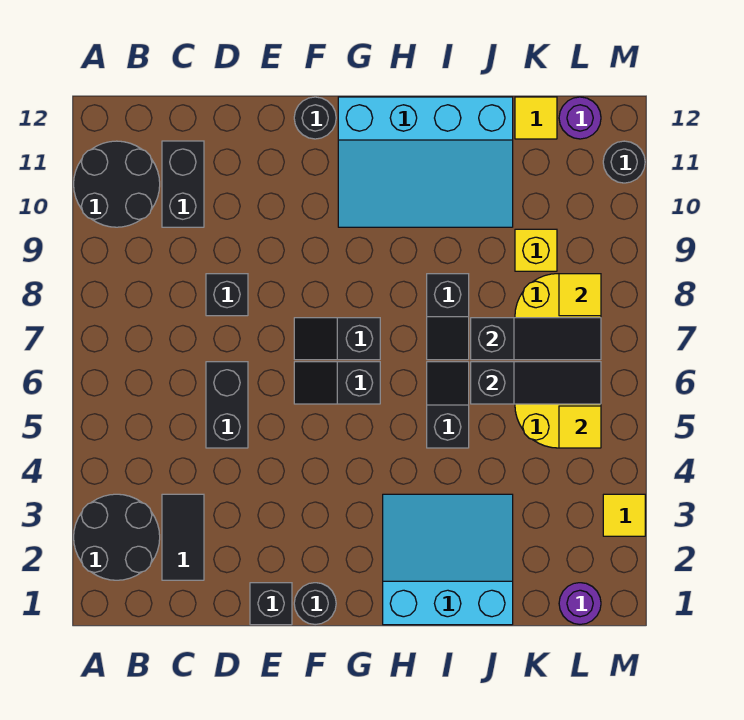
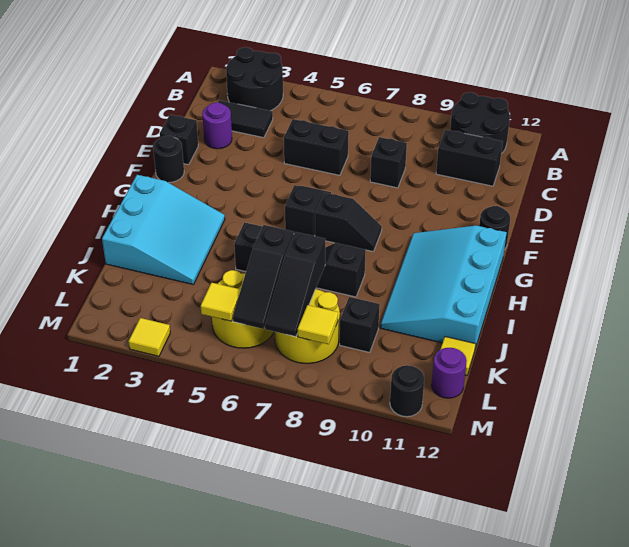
black slope F7:G7 level 1 top G -> black slope G7:G8 level 1 top 7
yellow brick K9 level 1 -> black brick K9 level 1
purple round brick L1 level 1 -> purple round brick D2 level 1

